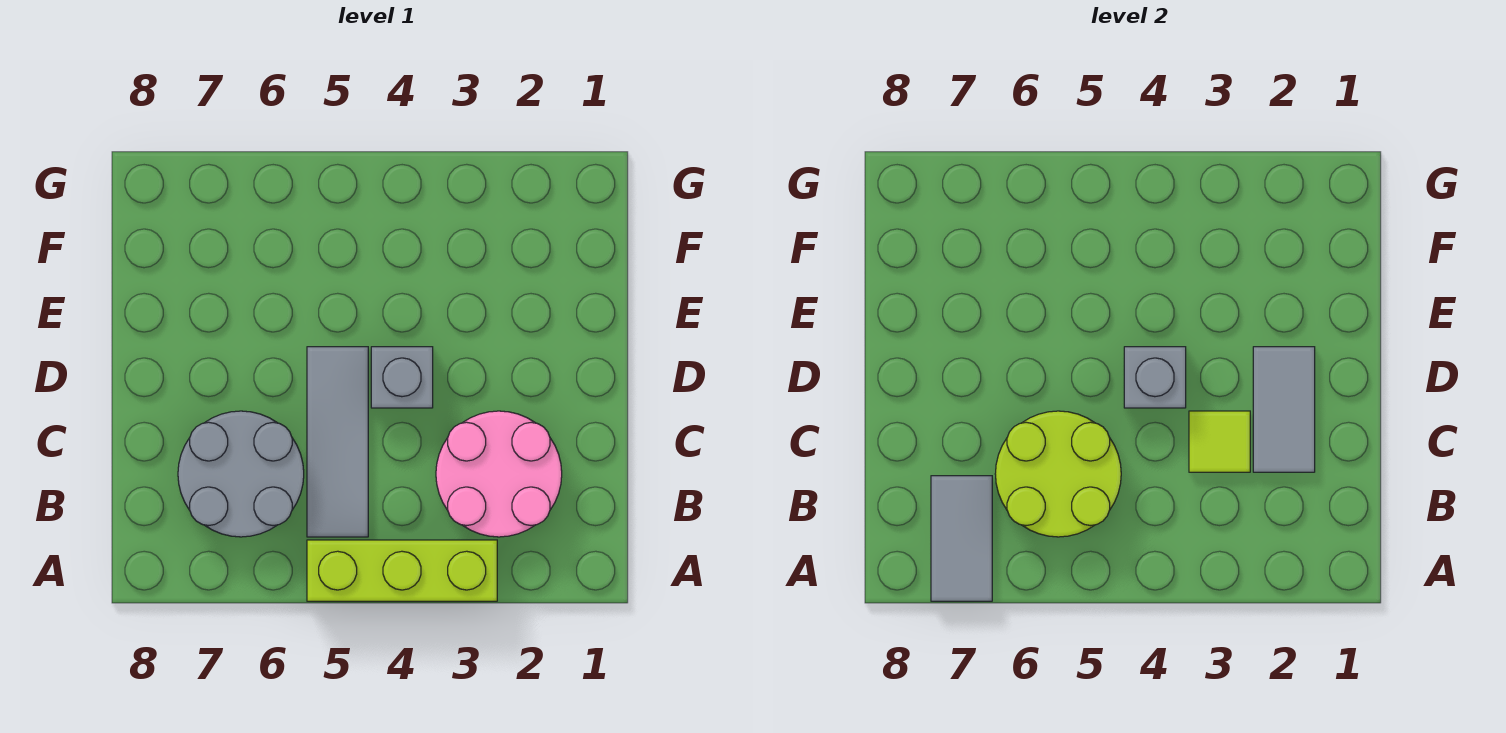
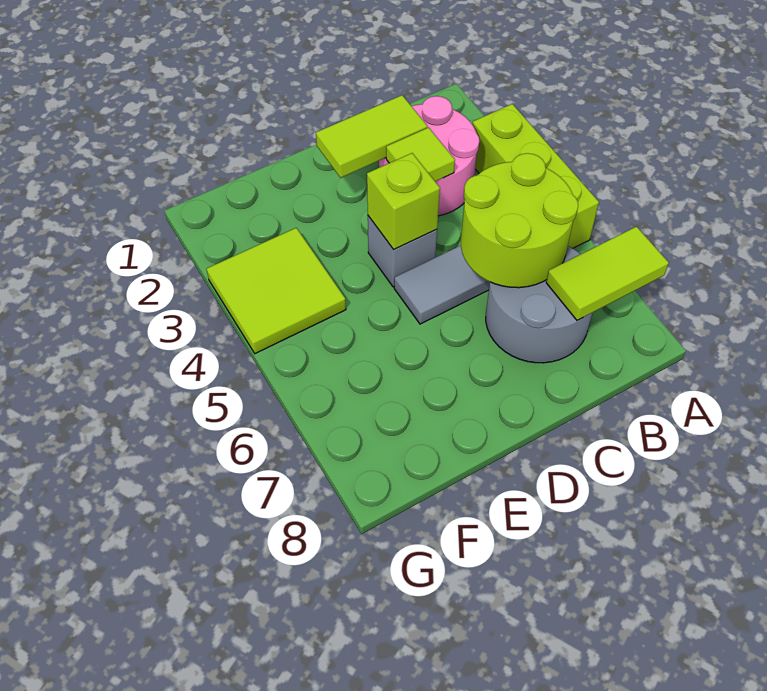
grey tile A7:B7 level 2 -> lime tile A7:B7 level 2
grey tile C2:D2 level 2 -> lime tile C2:D2 level 2
grey brick D4 level 2 -> lime brick D4 level 2
none -> lime tile F3:G4 level 1

